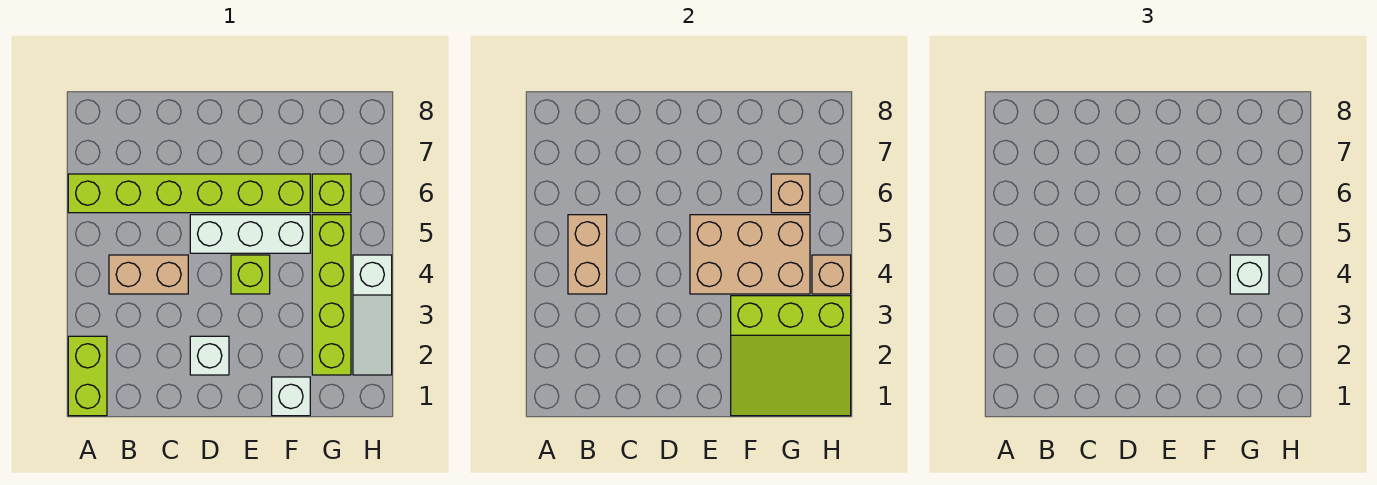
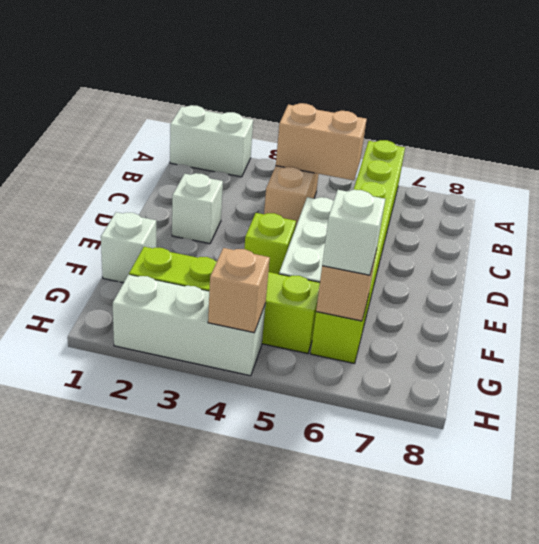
lime brick A1:A2 level 1 -> white brick A1:A2 level 1
tan brick E4:G5 level 2 -> none
lime slope F1:H3 level 2 top 3 -> none
white brick G4 level 3 -> white brick G6 level 3
white slope H2:H4 level 1 top 4 -> white brick H2:H4 level 1

